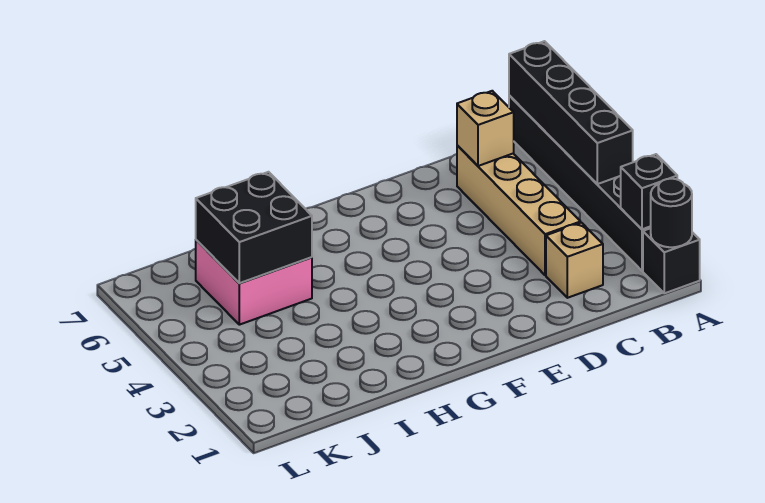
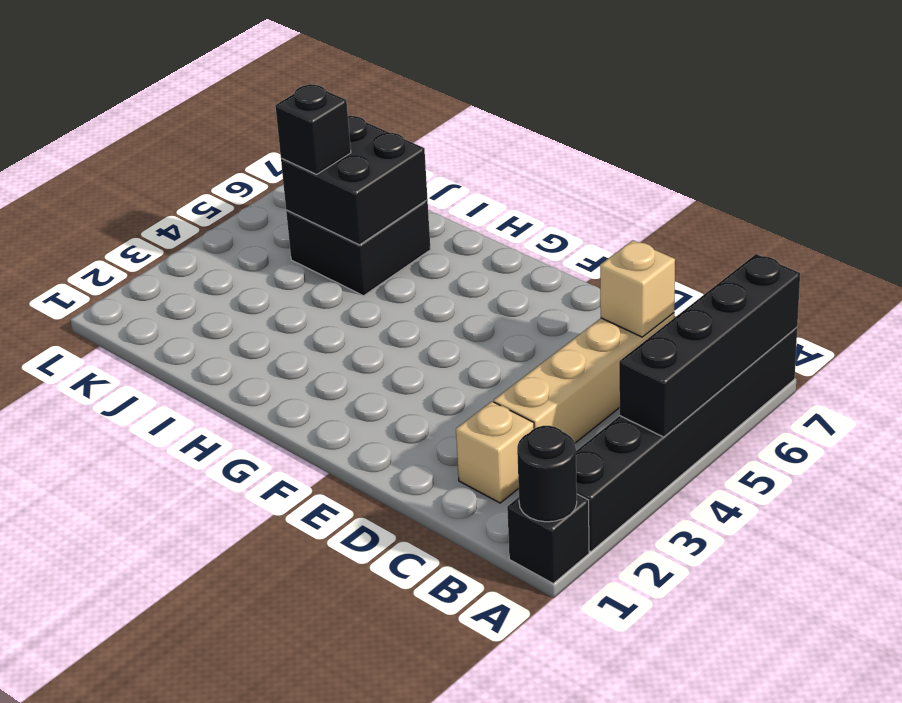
black brick A2 level 2 -> black brick J5 level 3
pink brick I5:J6 level 1 -> black brick I5:J6 level 1

